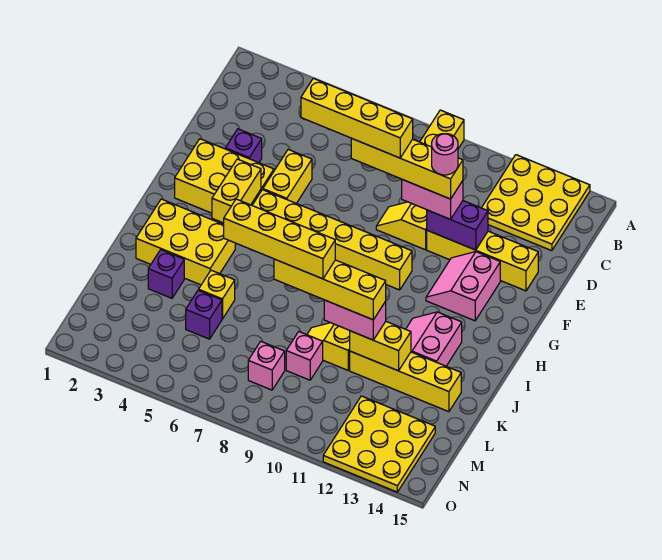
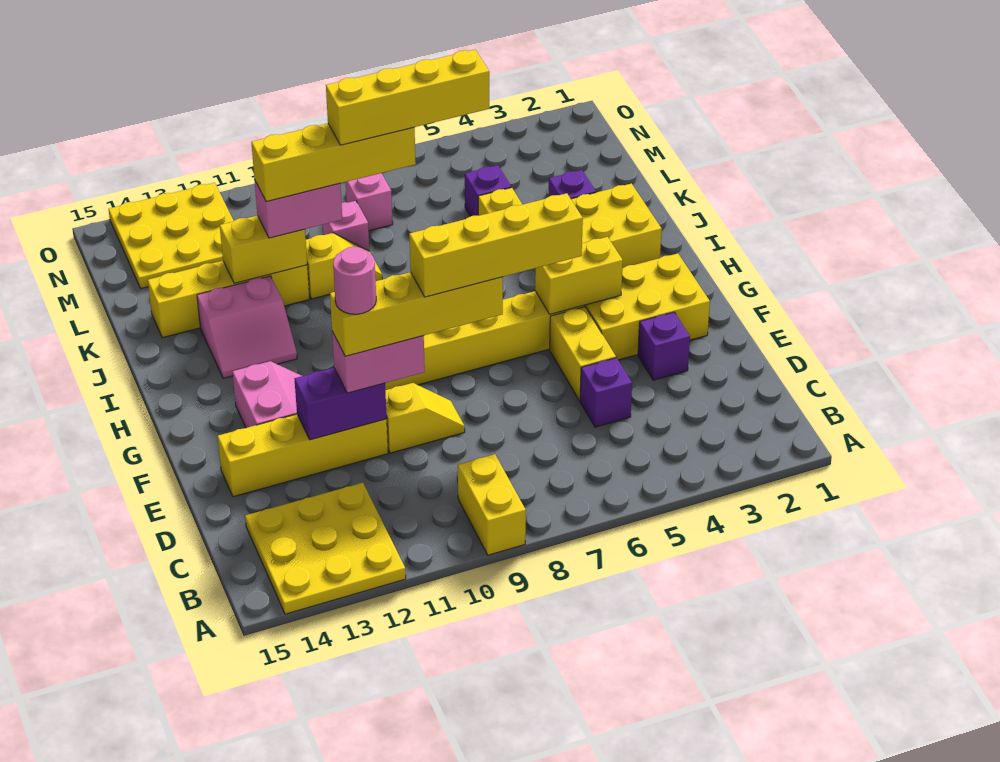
none -> purple brick D5 level 1
yellow brick G4:H4 level 2 -> yellow brick G4:G5 level 2
pink slope I12:J13 level 1 top 13 -> pink slope I12:J13 level 1 top J

